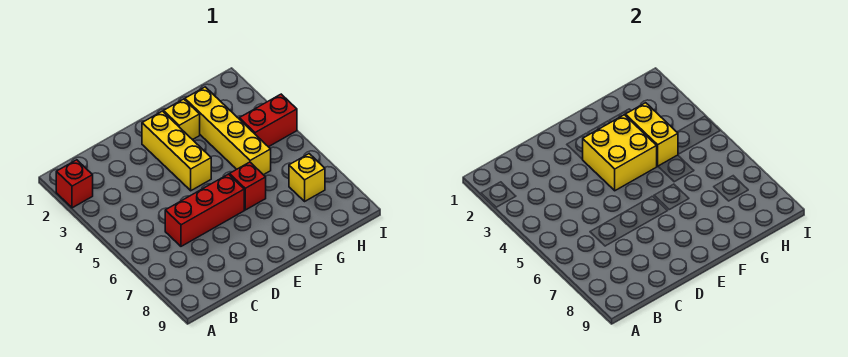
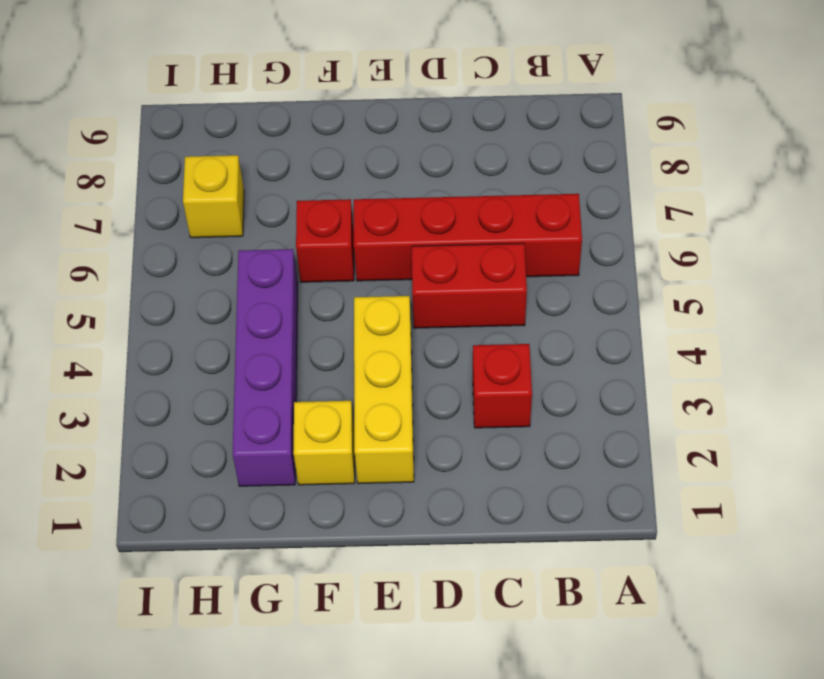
red brick A2 level 1 -> red brick C3 level 1
red brick C6:E6 level 1 -> red brick B6:E6 level 1
yellow brick E3:F4 level 2 -> none
yellow brick G2:G5 level 1 -> purple brick G2:G5 level 1
yellow brick G3:G4 level 2 -> none
red brick H4:I4 level 1 -> red brick C5:D5 level 1

